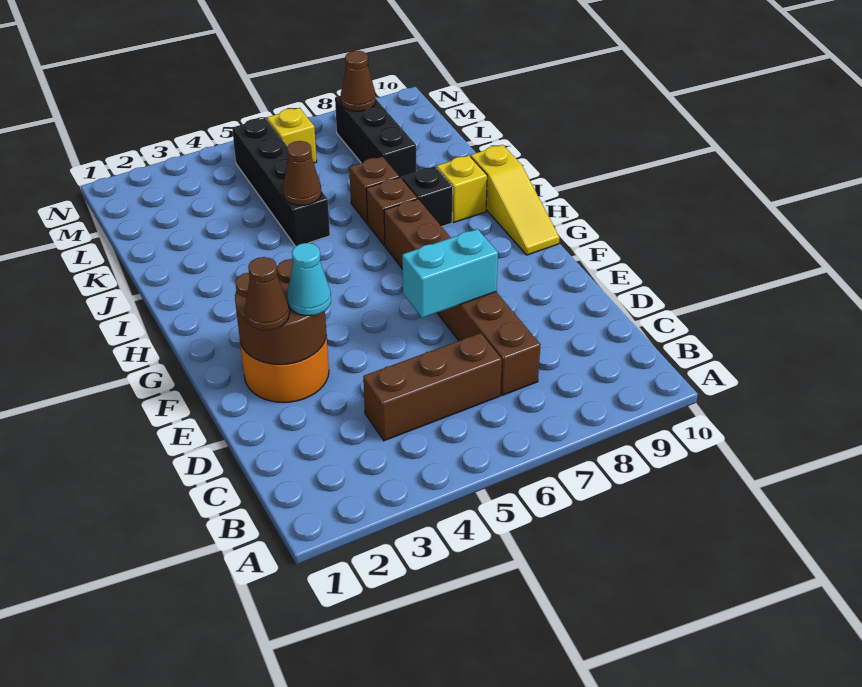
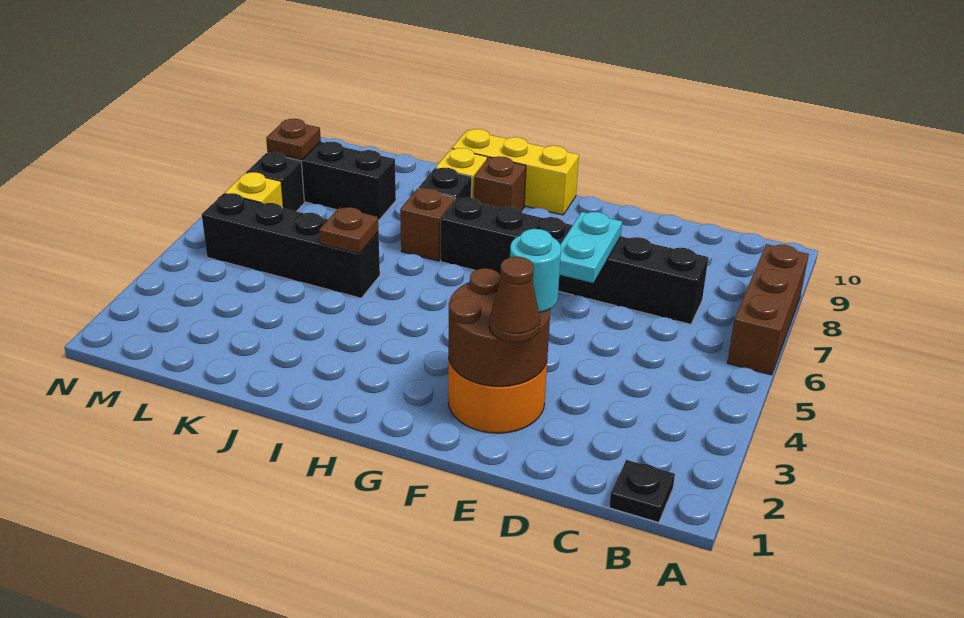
none -> black plate B1 level 1
brown brick C4:C6 level 1 -> brown brick A6:A8 level 1
brown brick C7:H7 level 1 -> black brick C7:H7 level 1
cyan cone E3 level 3 -> cyan round brick E3 level 3
cyan brick E6:E7 level 2 -> cyan plate E6:E7 level 2
yellow slope G10:I10 level 1 top I -> yellow brick G10:I10 level 1
brown cone J5 level 2 -> brown plate J5 level 2
brown brick J7 level 1 -> brown brick H9 level 1
none -> black brick M7 level 1
brown cone M8 level 2 -> brown plate M8 level 2

